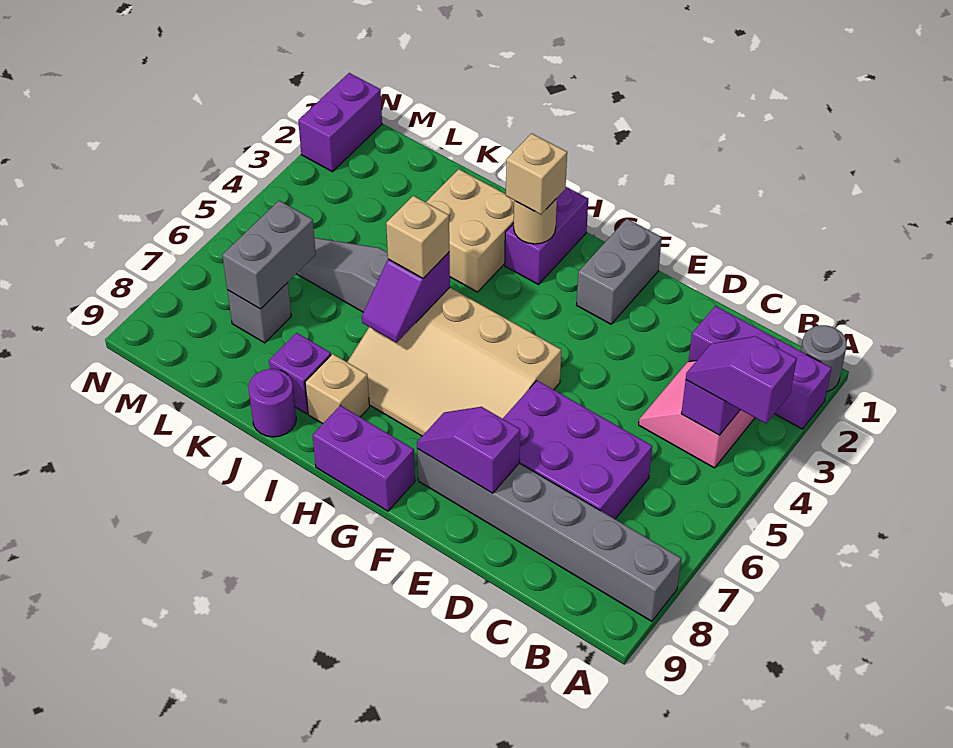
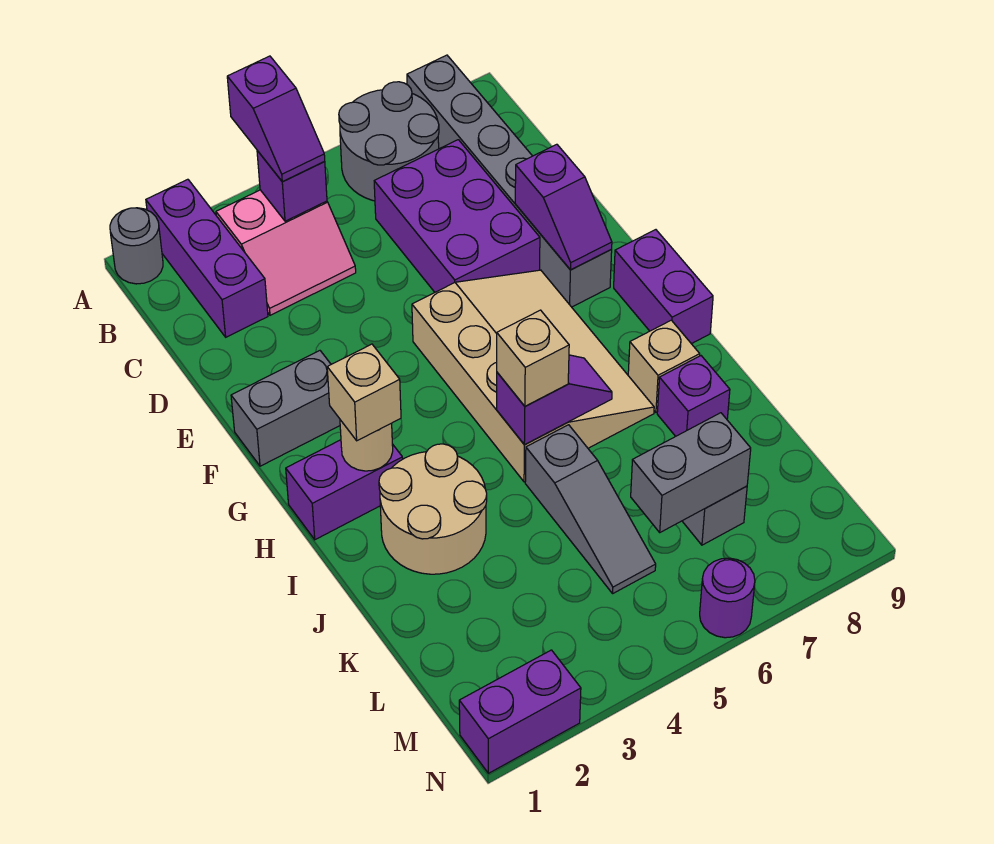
none -> grey round brick A6:B7 level 1
tan brick I2:J3 level 1 -> tan round brick I2:J3 level 1
purple round brick J9 level 1 -> purple round brick N6 level 1

